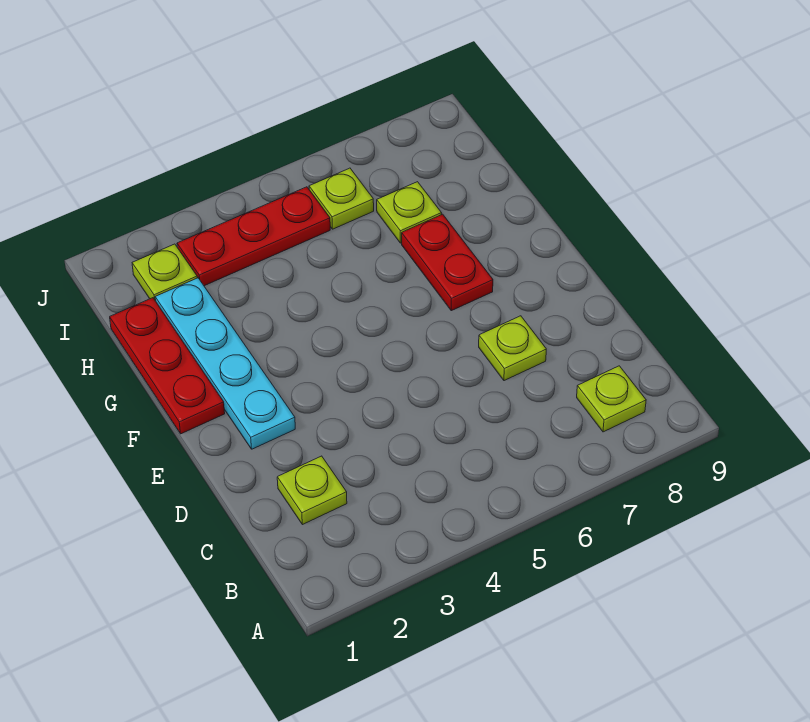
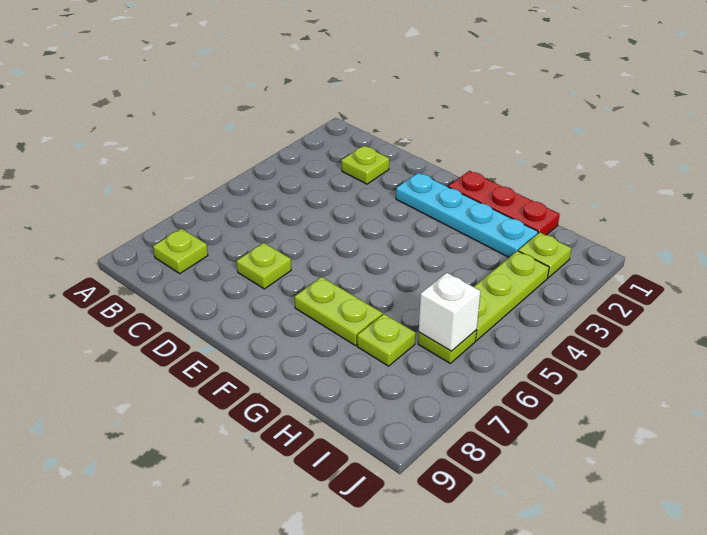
red plate F7:G7 level 1 -> lime plate F7:G7 level 1
red plate I3:I5 level 1 -> lime plate I3:I5 level 1
none -> white brick I6 level 2

